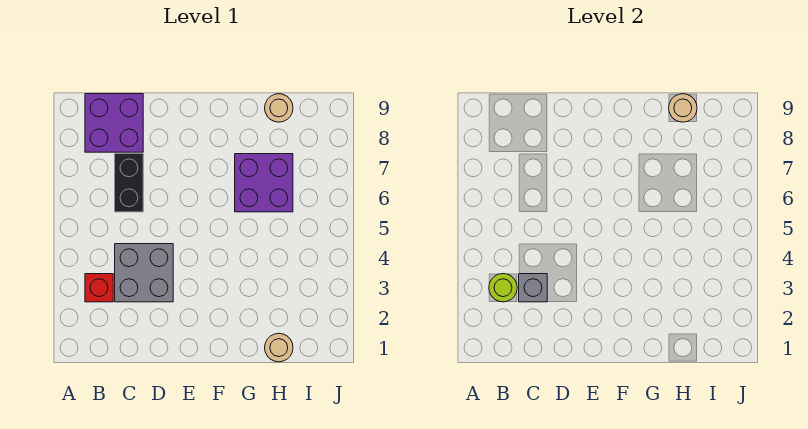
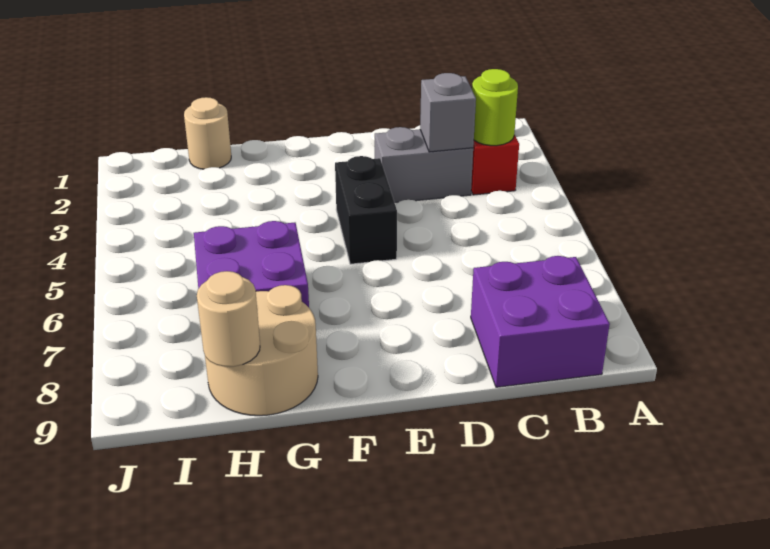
grey brick C3:D4 level 1 -> grey brick C3:D3 level 1
black brick C6:C7 level 1 -> black brick E4:E5 level 1
tan round brick H9 level 1 -> tan round brick G8:H9 level 1

